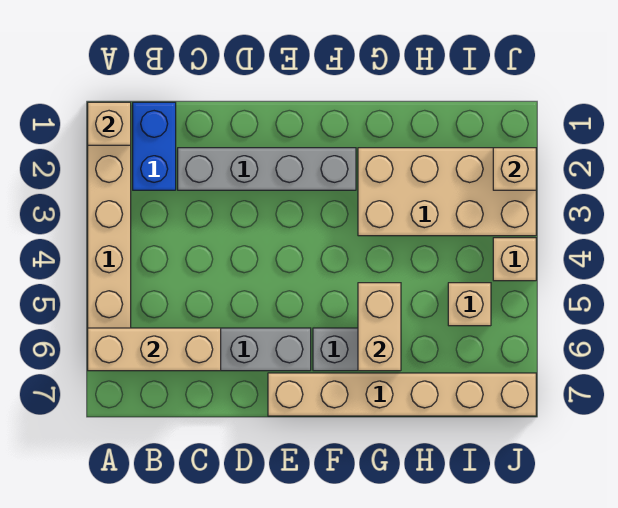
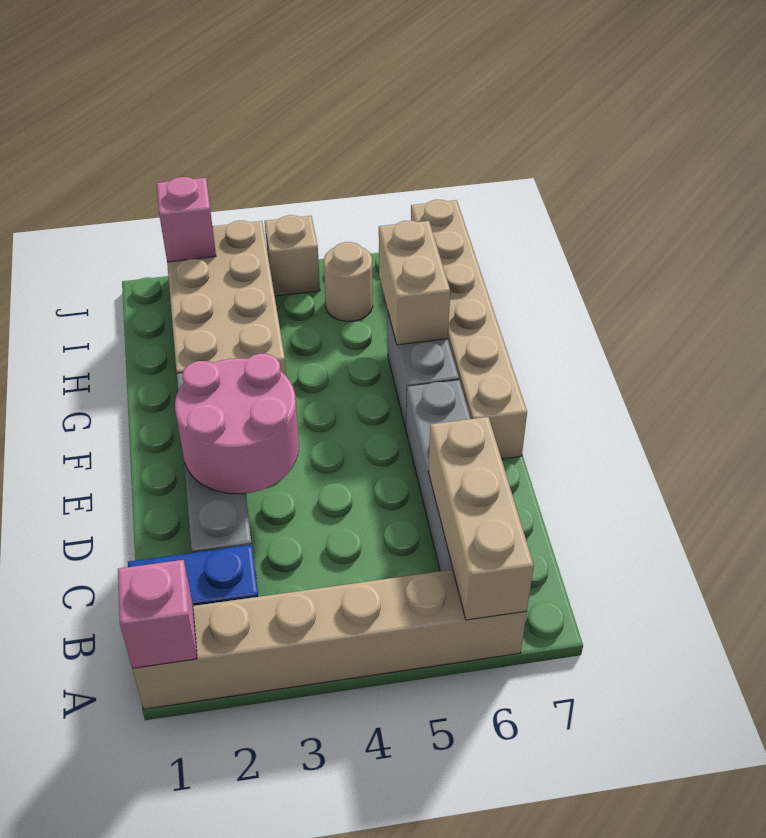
tan brick A1 level 2 -> pink brick A1 level 2
none -> pink round brick D2:E3 level 2
tan brick G5:G6 level 2 -> tan brick G6:H6 level 2
tan brick I5 level 1 -> tan round brick I5 level 1
tan brick J2 level 2 -> pink brick J2 level 2

